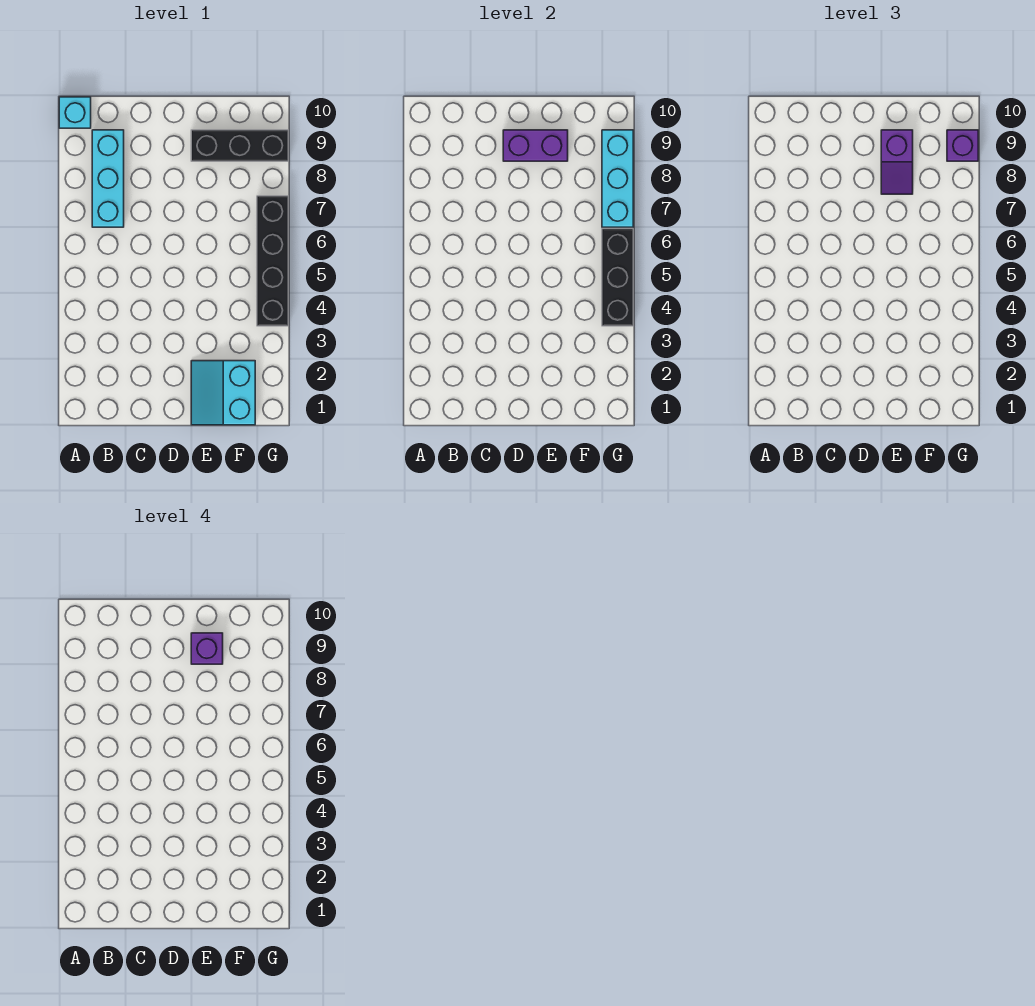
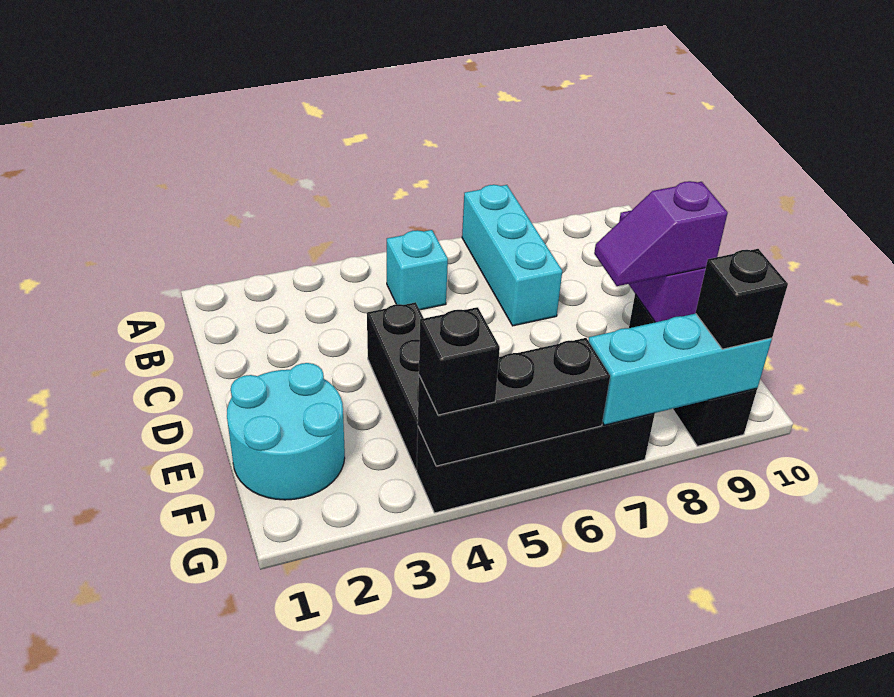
cyan brick A10 level 1 -> cyan brick B5 level 1
cyan brick B7:B9 level 1 -> cyan brick A7:C7 level 1
none -> black brick D4:F4 level 1
cyan slope E1:F2 level 1 top F -> cyan round brick E1:F2 level 1
purple brick E9 level 4 -> none
none -> black brick G4 level 3
purple brick G9 level 3 -> black brick G9 level 3

